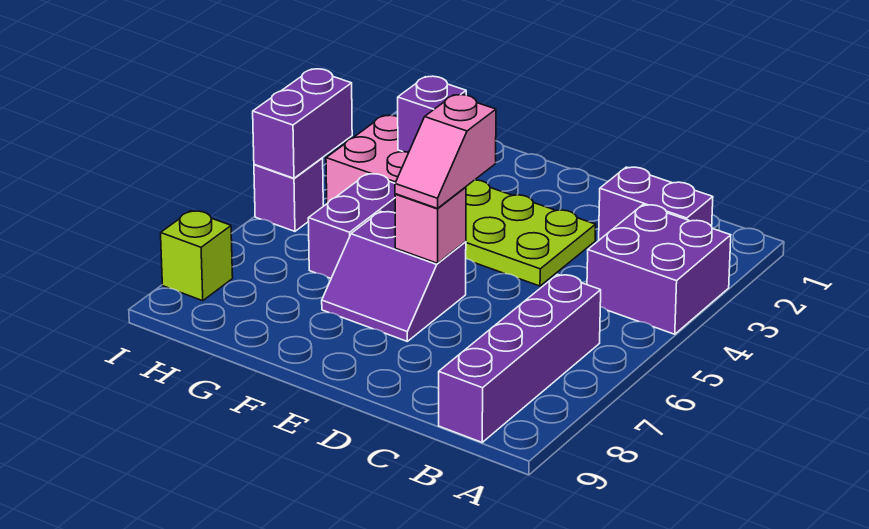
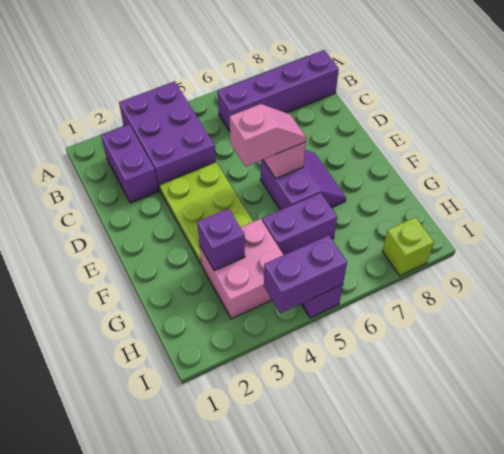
purple brick A3:B4 level 1 -> purple brick A3:C4 level 1

